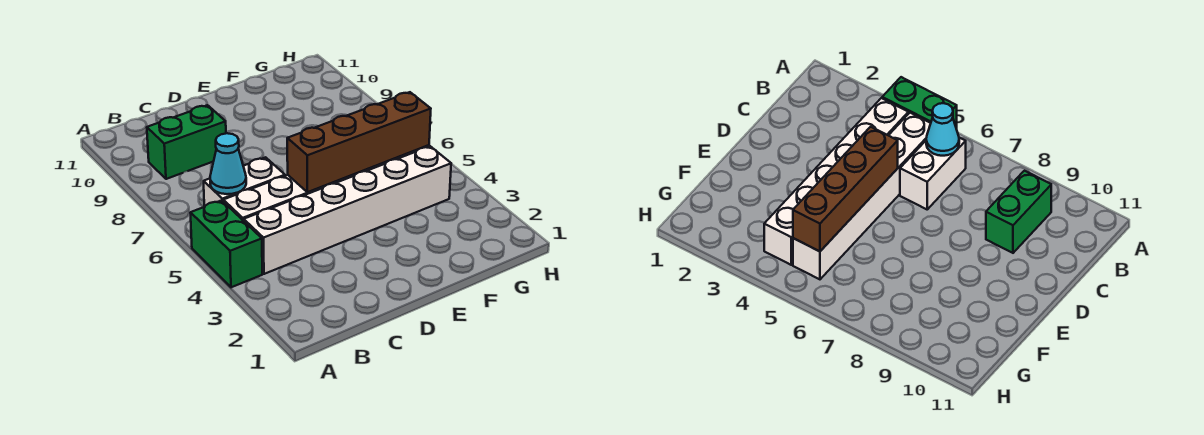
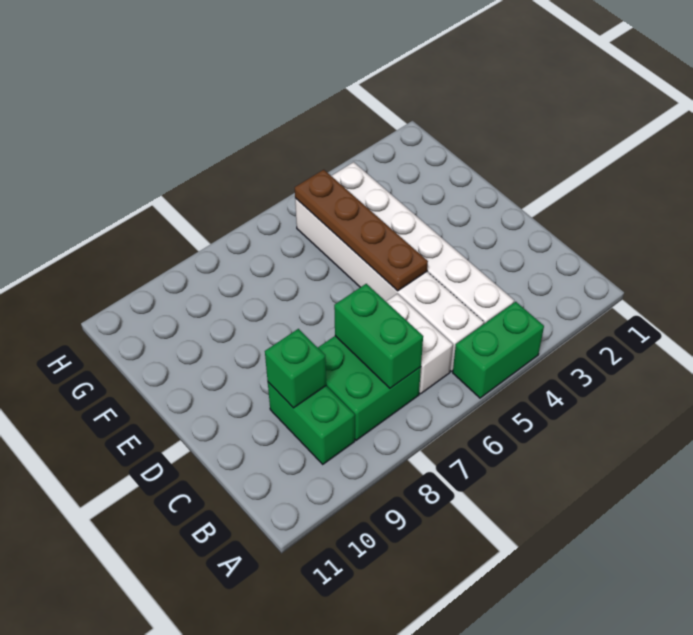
cyan cone B6 level 2 -> none
none -> green brick B7:C8 level 1
none -> green brick B7:C7 level 2
none -> green brick C9 level 2
brown brick D5:G5 level 2 -> brown plate D5:G5 level 2

